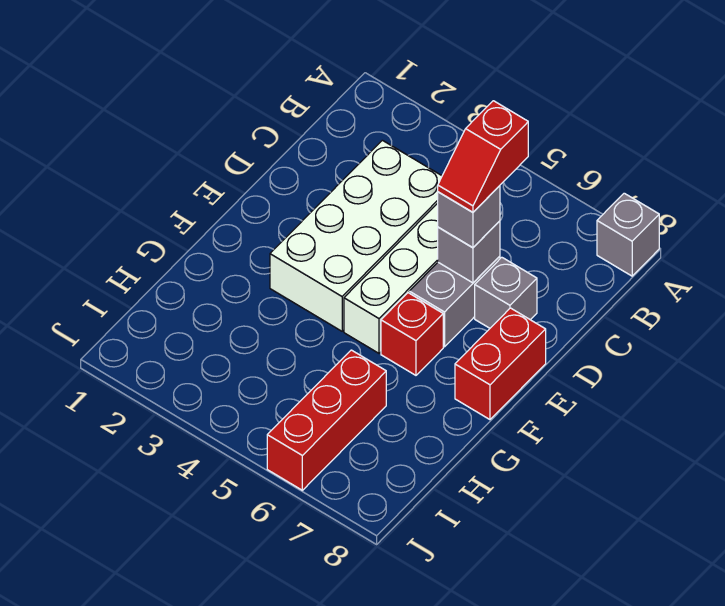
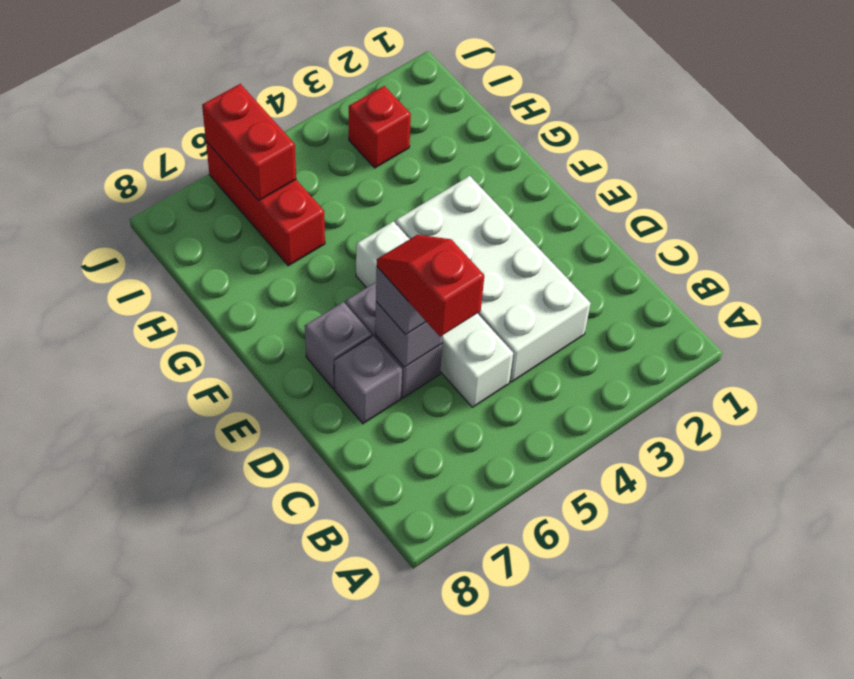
grey brick A8 level 1 -> grey brick E7 level 1
red brick E8:F8 level 1 -> red brick I6:J6 level 2
red brick F6 level 1 -> red brick I3 level 1

